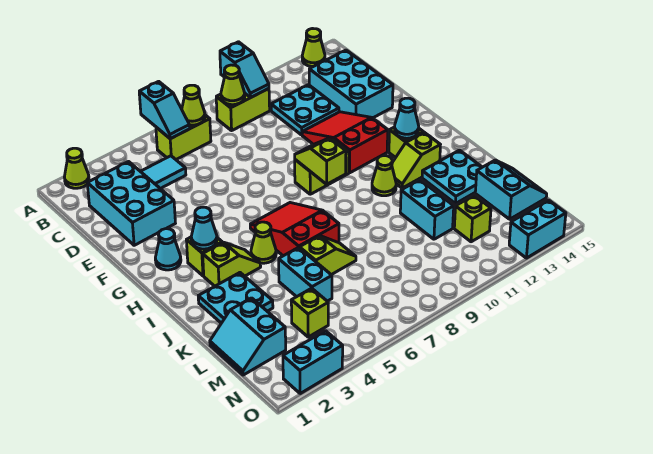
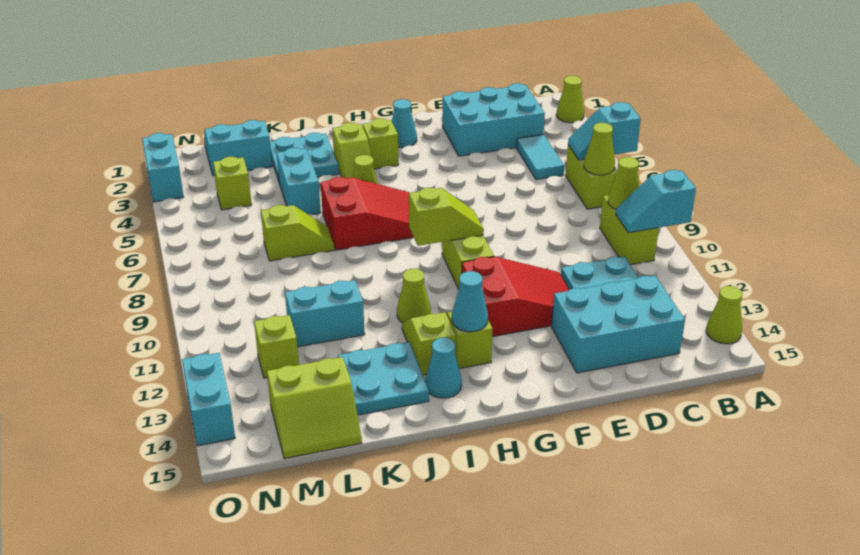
cyan cone H3 level 2 -> cyan cone I14 level 1
cyan brick K5:L5 level 1 -> cyan brick K4:K5 level 1
lime slope K6:K7 level 1 top 6 -> lime slope K7:L7 level 1 top L
cyan slope L14:M15 level 1 top 14 -> lime slope L14:M15 level 1 top 14

